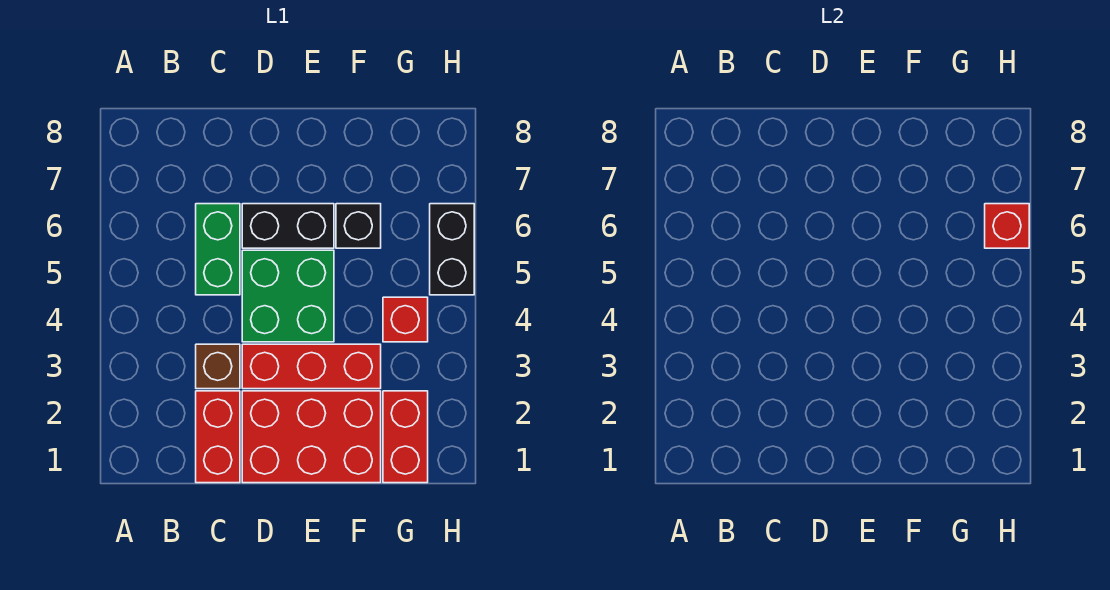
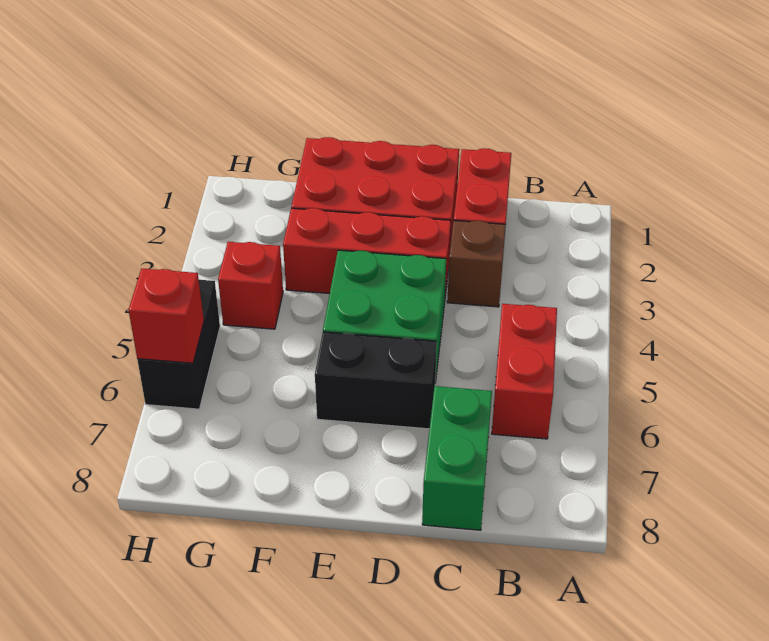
green brick C5:C6 level 1 -> green brick C7:C8 level 1
black brick F6 level 1 -> none
red brick G1:G2 level 1 -> red brick B5:B6 level 1

